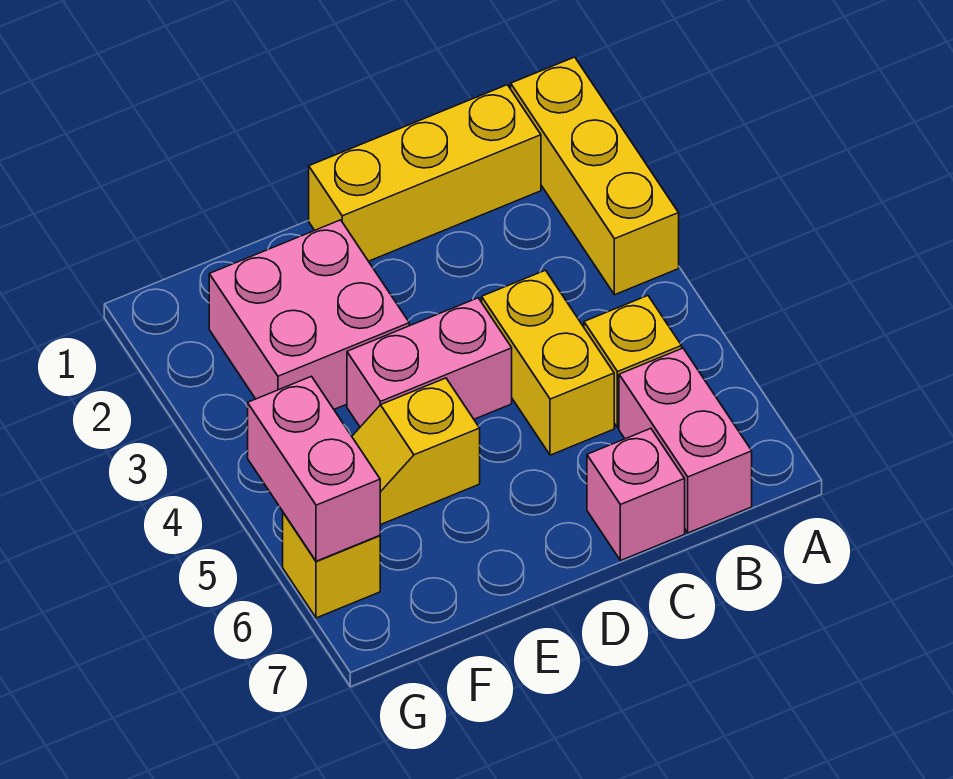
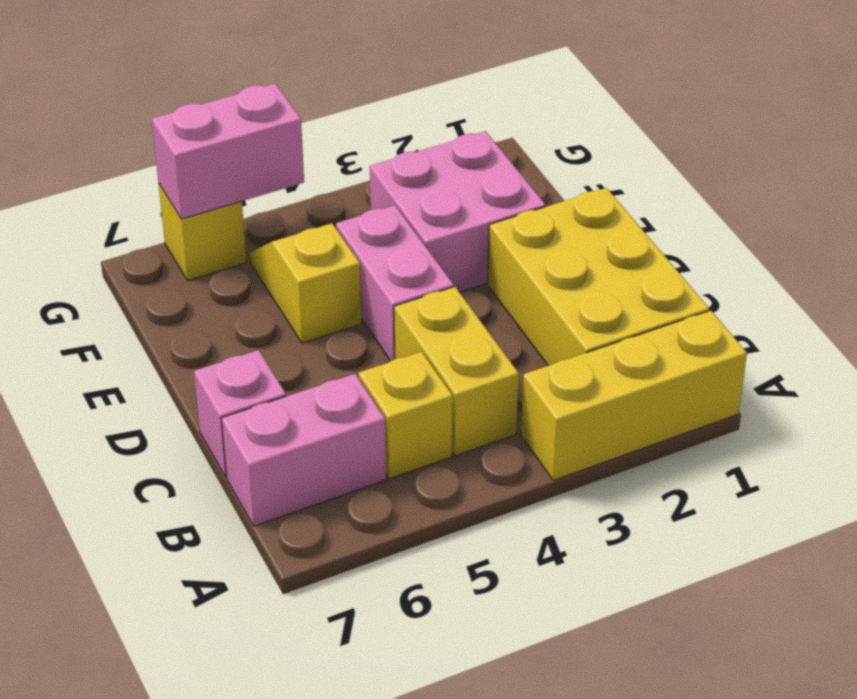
yellow brick B1:D1 level 1 -> yellow brick B1:D2 level 1
yellow brick C4:C5 level 1 -> yellow brick B4:C4 level 1

